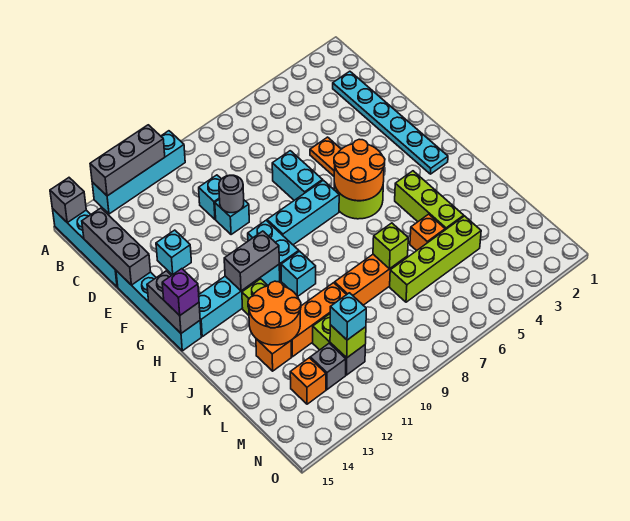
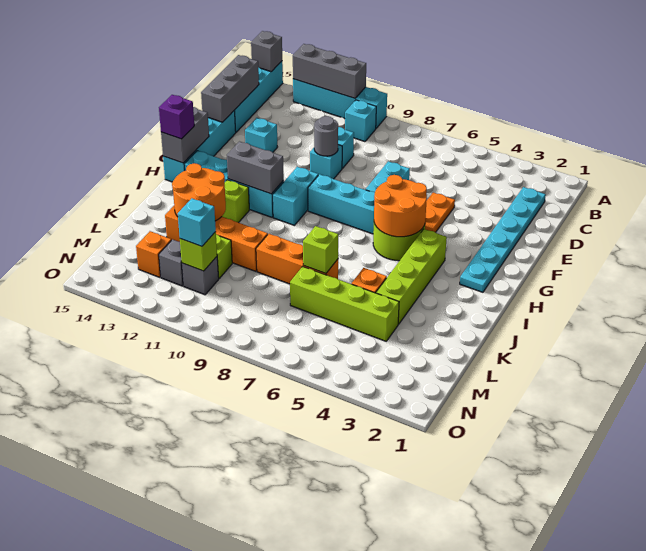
lime brick I4:K4 level 1 -> lime brick H4:K4 level 1
cyan brick I10 level 1 -> cyan brick B10 level 1

